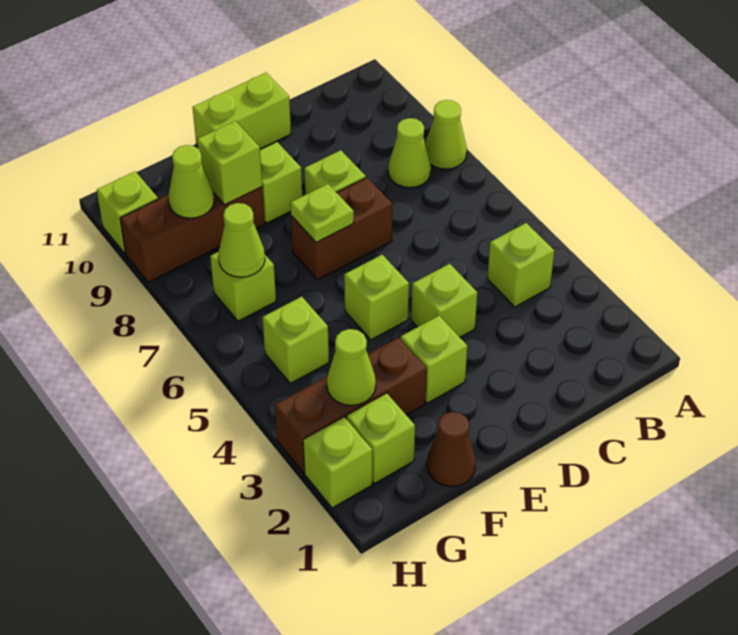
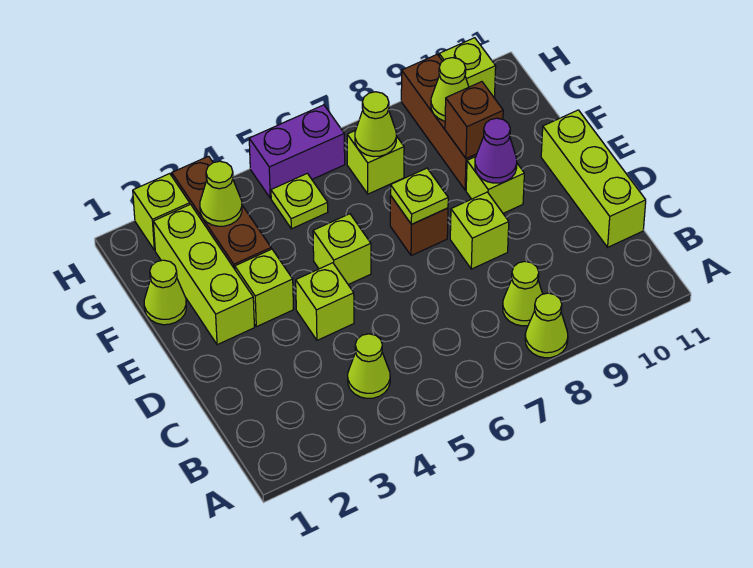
lime brick B4 level 1 -> lime cone B4 level 1
brown brick D7:E7 level 1 -> brown brick E7 level 1
lime brick D11:E11 level 1 -> lime brick C11:E11 level 1
none -> purple cone E9 level 2
brown cone F1 level 1 -> lime cone F1 level 1
lime brick F9 level 2 -> brown brick F9 level 2
lime brick G2 level 1 -> lime brick E2:G2 level 1
lime brick G5 level 1 -> lime plate G5 level 1
none -> purple brick H5:H6 level 1

